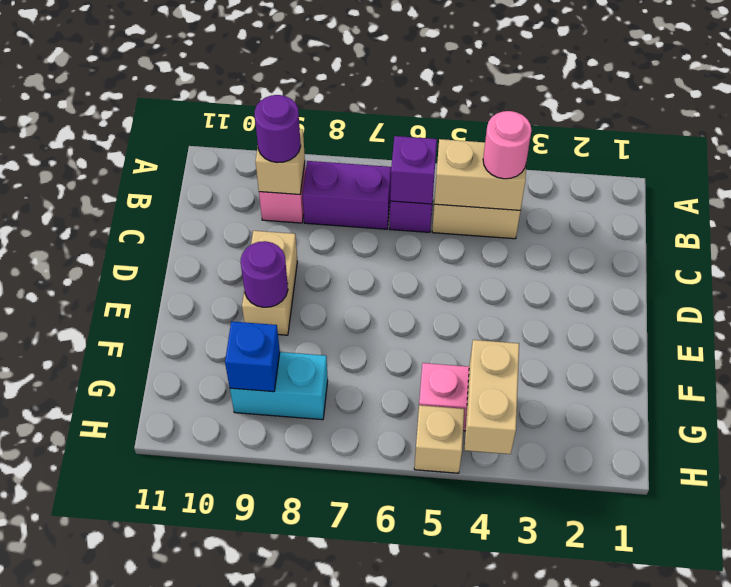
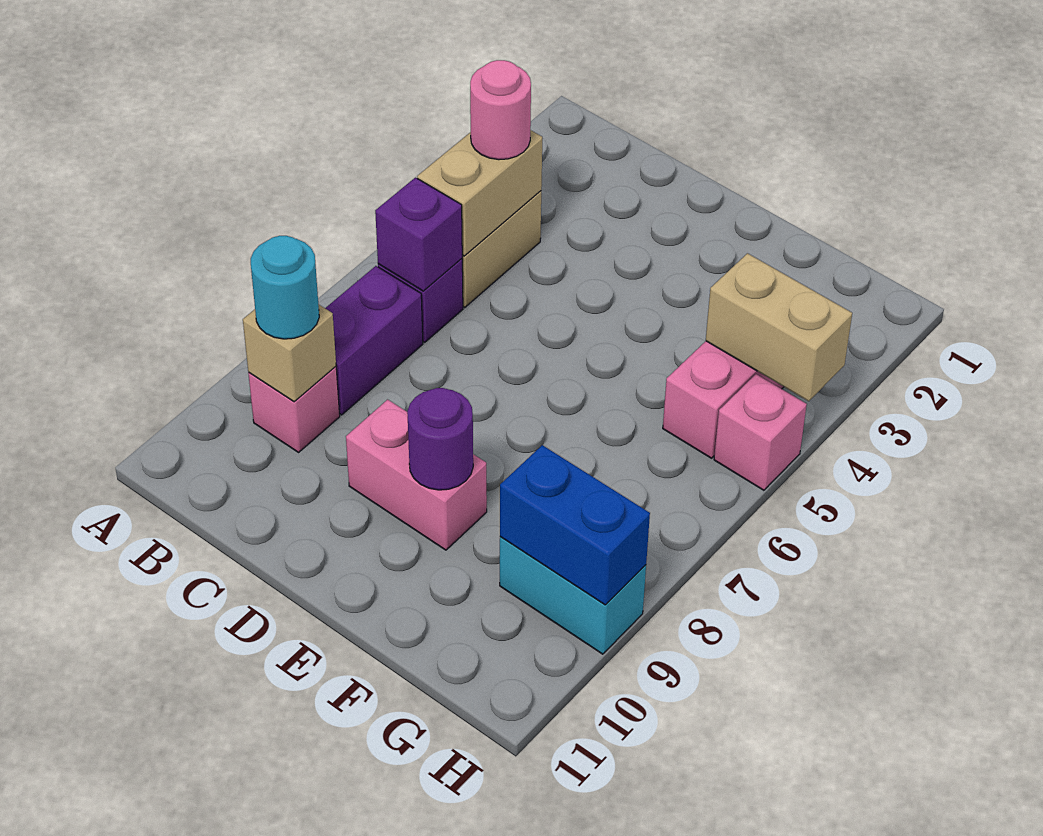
purple round brick B9 level 3 -> cyan round brick B9 level 3
tan brick D9:E9 level 1 -> pink brick D9:E9 level 1
cyan brick G8:G9 level 1 -> cyan brick G9:H9 level 1
blue brick G9 level 2 -> blue brick G9:H9 level 2
tan brick H5 level 1 -> pink brick H5 level 1

